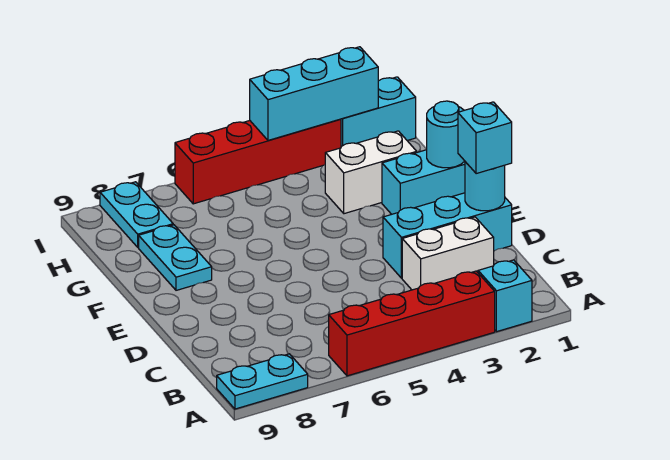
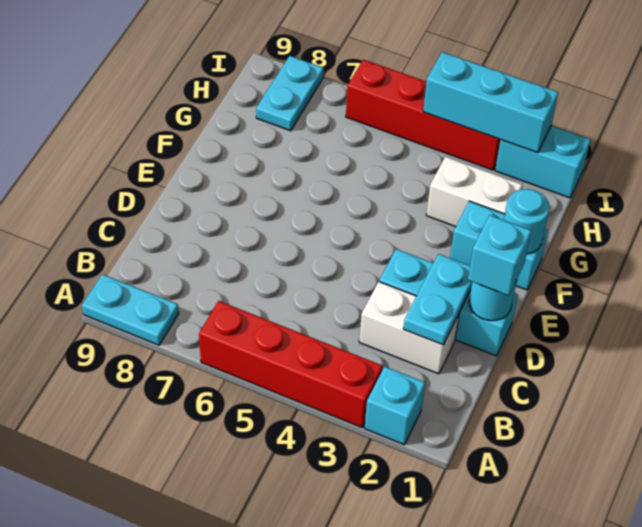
cyan plate F8:G8 level 1 -> cyan plate C2:D2 level 2

